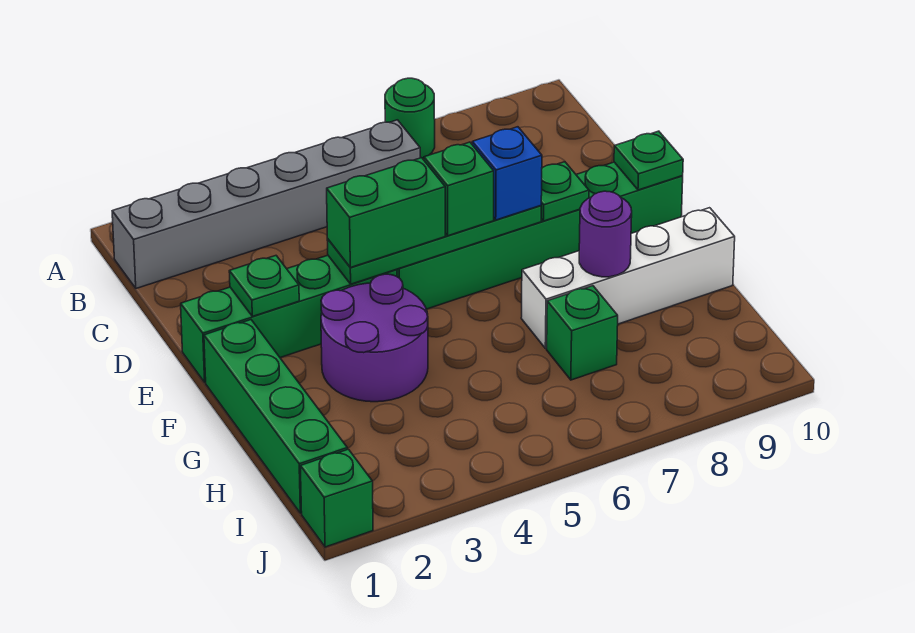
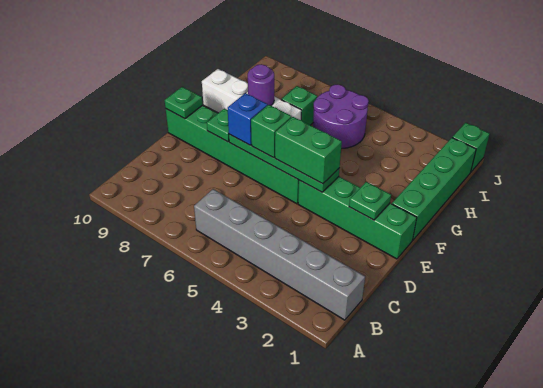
green round brick A7 level 1 -> none
purple round brick F3:G4 level 1 -> purple round brick H5:I6 level 1

